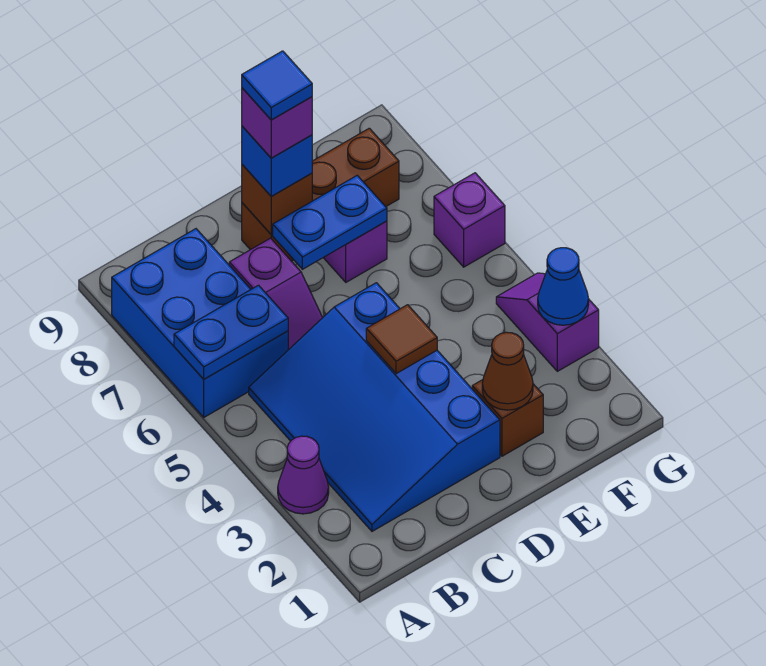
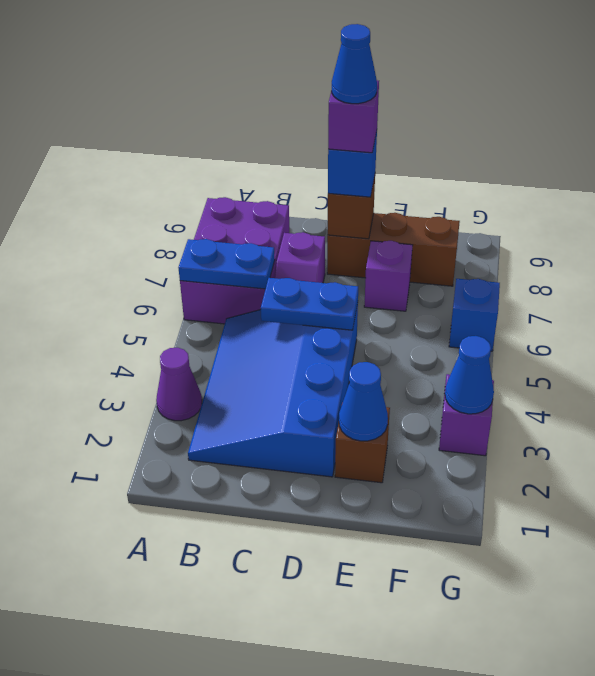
blue brick A6:B8 level 1 -> purple brick A6:B8 level 1
brown tile D4 level 2 -> none
blue plate D7:E7 level 2 -> blue plate C5:D5 level 2
blue tile D8 level 5 -> blue cone D8 level 5
brown cone E2 level 2 -> blue cone E2 level 2
purple brick G6 level 1 -> blue brick G6 level 1

